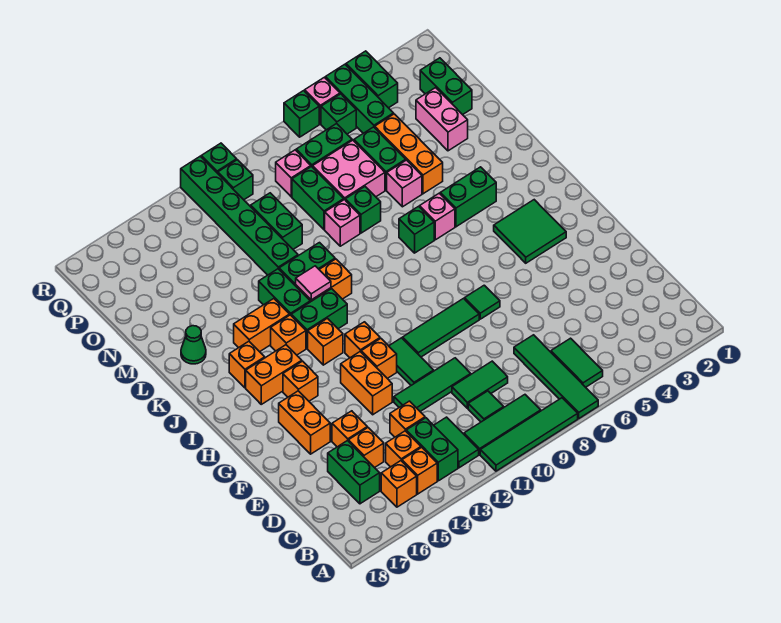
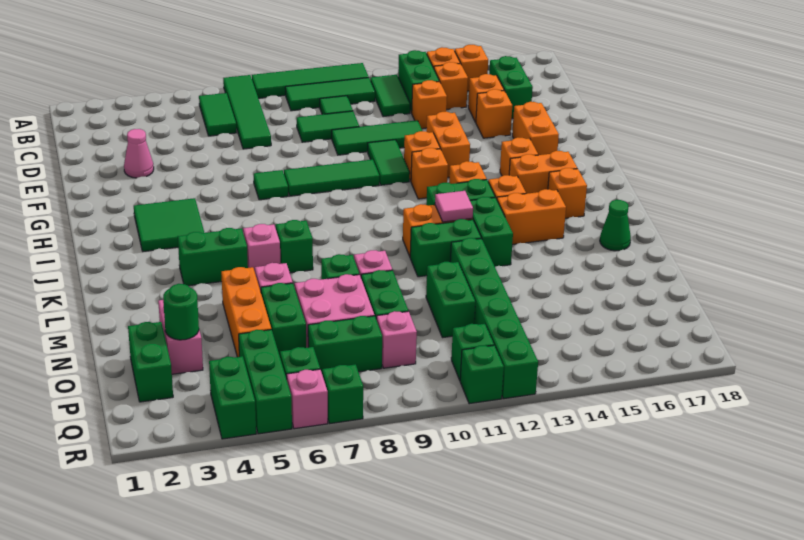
none -> pink cone E3 level 1
none -> green round brick O3 level 2

